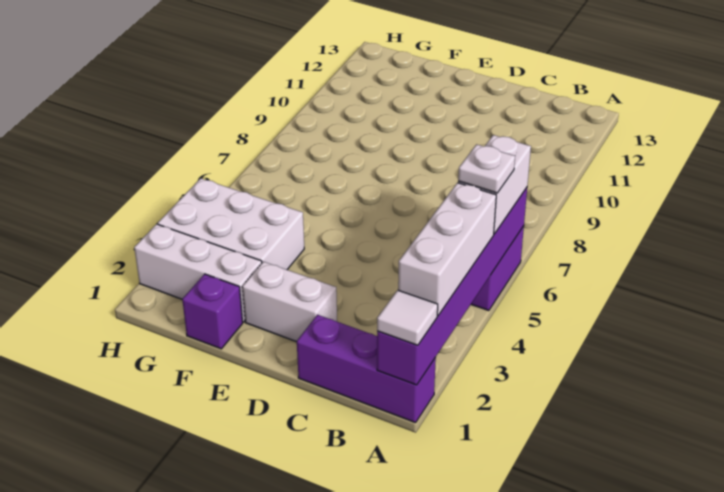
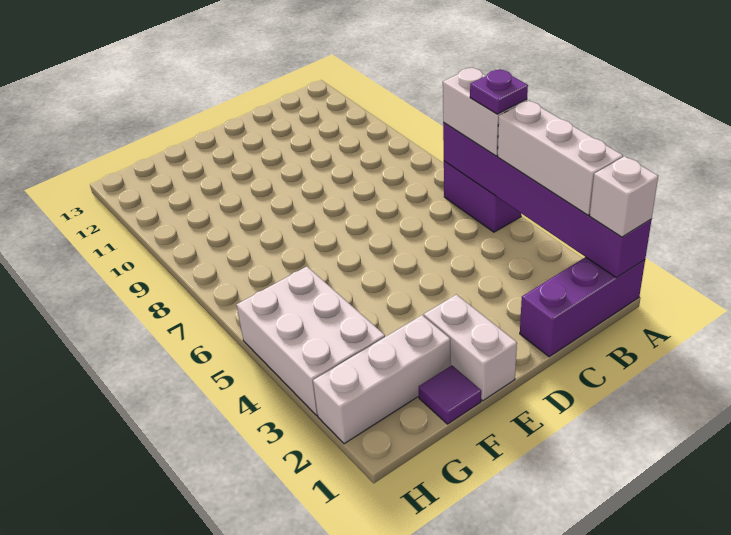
white tile A1 level 3 -> white brick A1 level 3
white plate A5 level 4 -> purple plate A5 level 4
white brick D2:E2 level 1 -> white brick E1:E2 level 1
purple brick F1 level 1 -> purple tile F1 level 1
white brick F3:H4 level 1 -> white brick G3:H5 level 1

